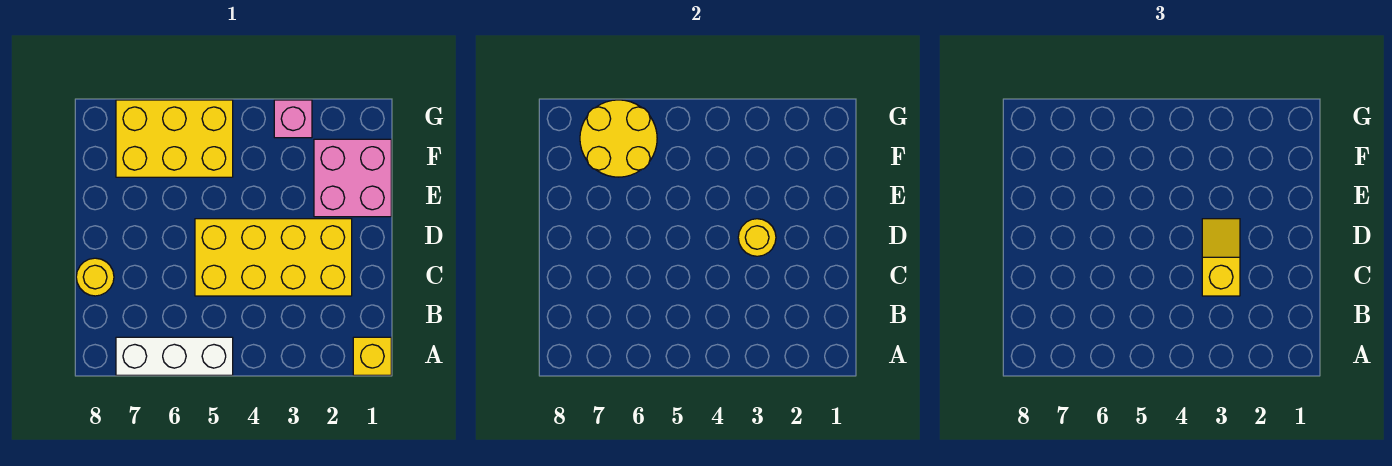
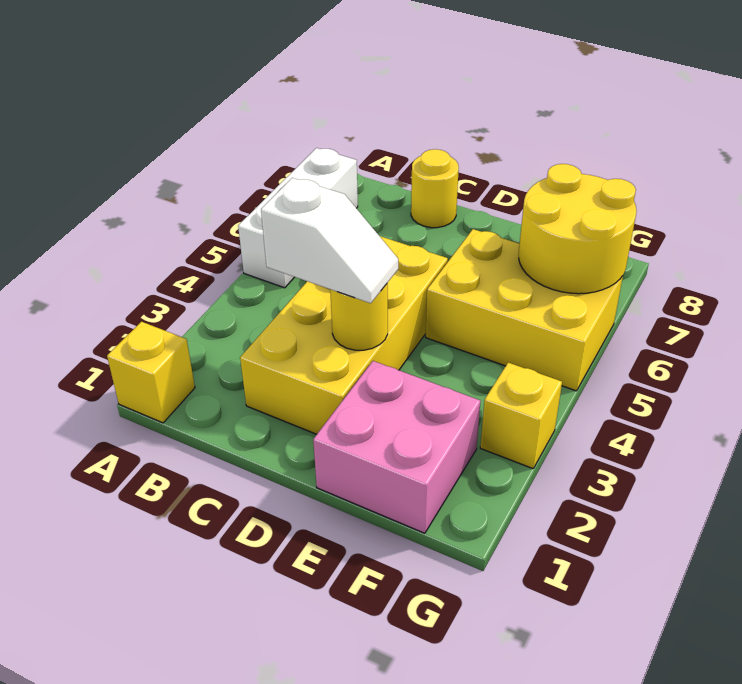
yellow slope C3:D3 level 3 top C -> white slope C3:D3 level 3 top C
yellow brick F5:G7 level 1 -> yellow brick E5:G6 level 1
pink brick G3 level 1 -> yellow brick G3 level 1

